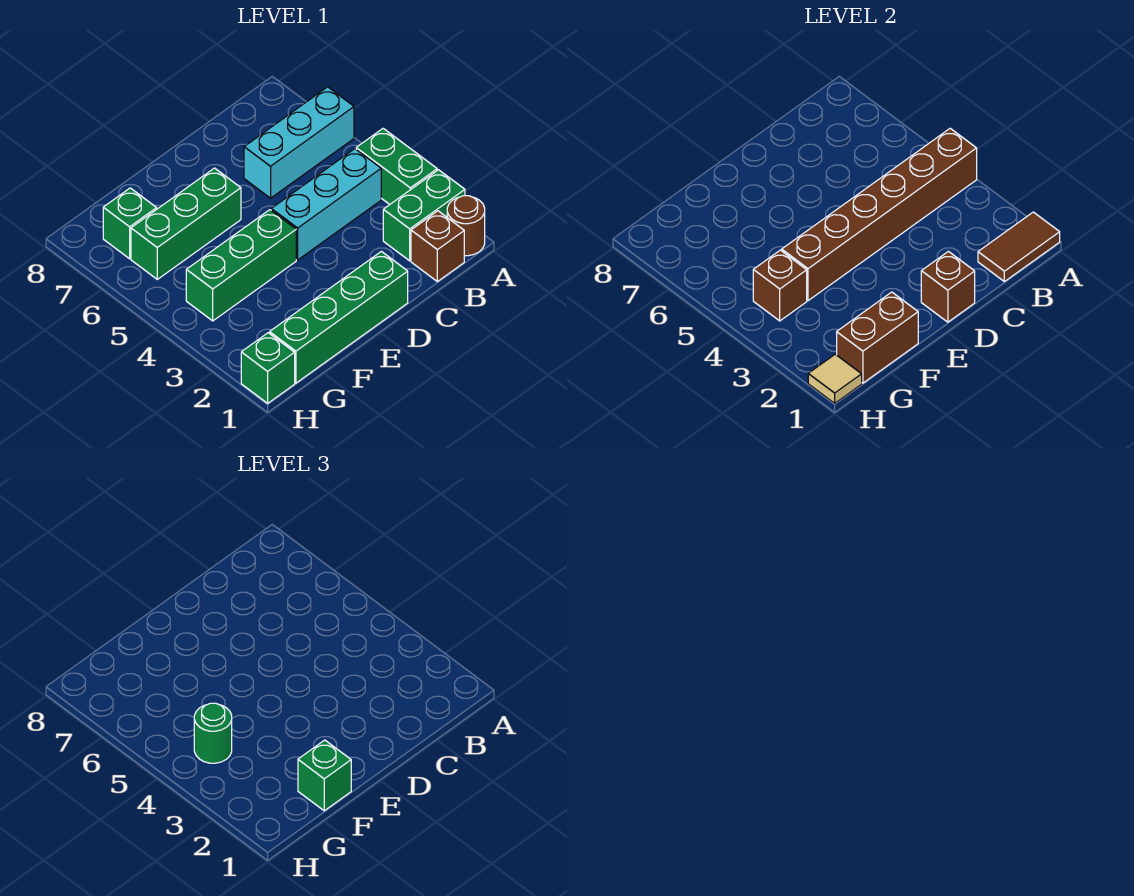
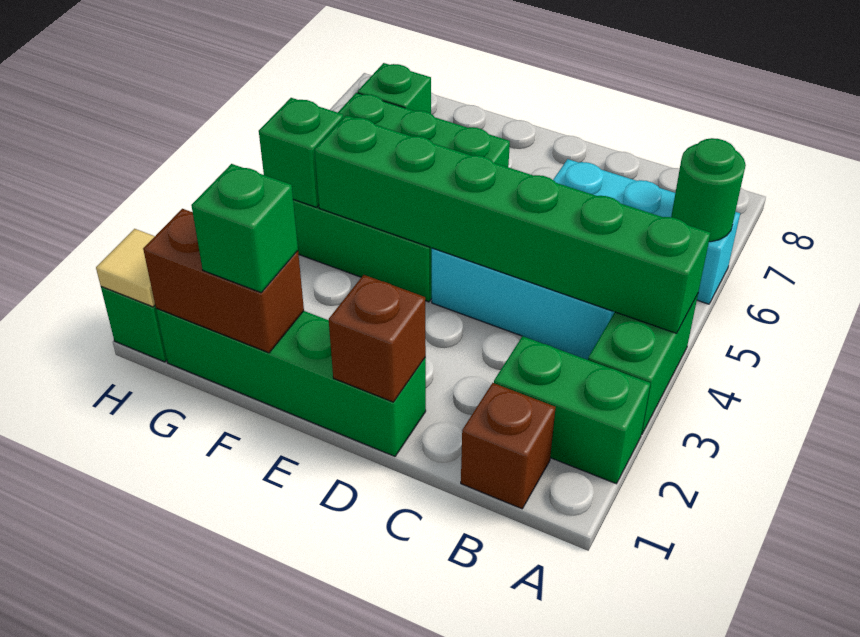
brown round brick A1 level 1 -> none
brown tile A1:B1 level 2 -> none
brown brick A4:F4 level 2 -> green brick A4:F4 level 2
brown brick G4 level 2 -> green brick G4 level 2
green round brick G4 level 3 -> green round brick A6 level 2

